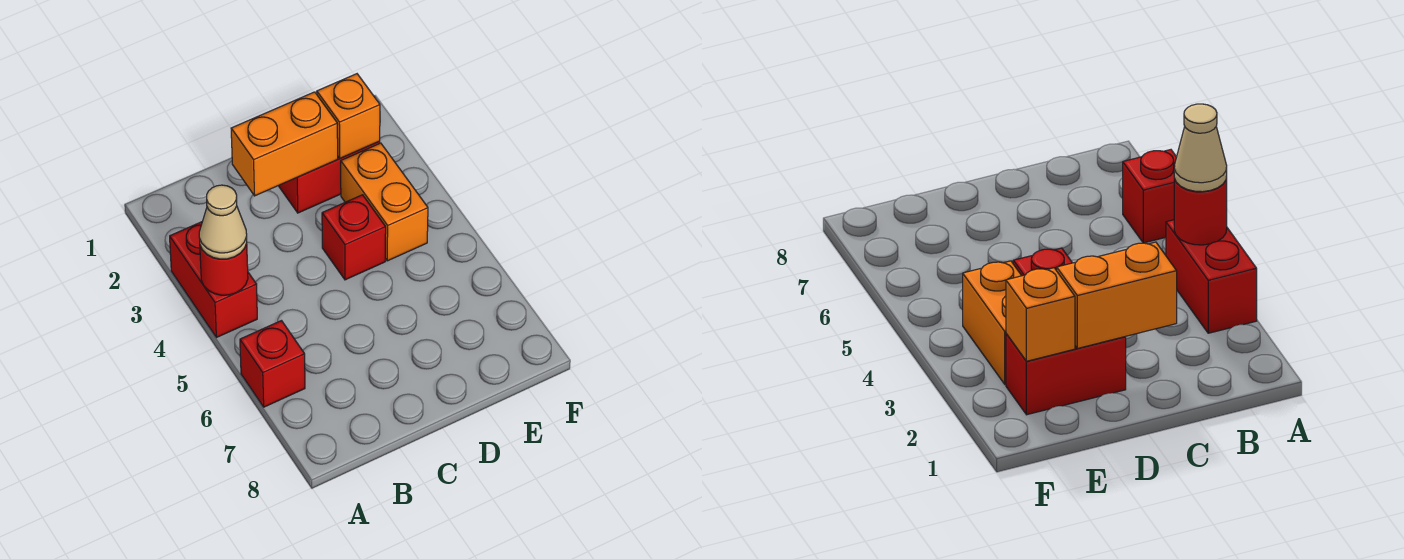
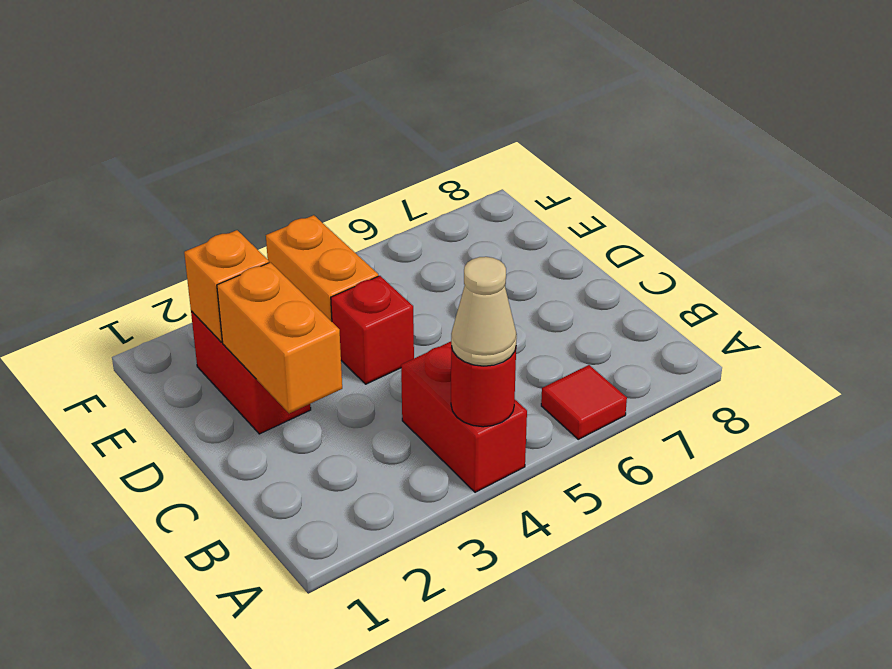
red brick A3:A4 level 1 -> red brick A4:B4 level 1
red brick A6 level 1 -> red tile A6 level 1
orange brick E3:E4 level 1 -> orange brick E4:F4 level 1

